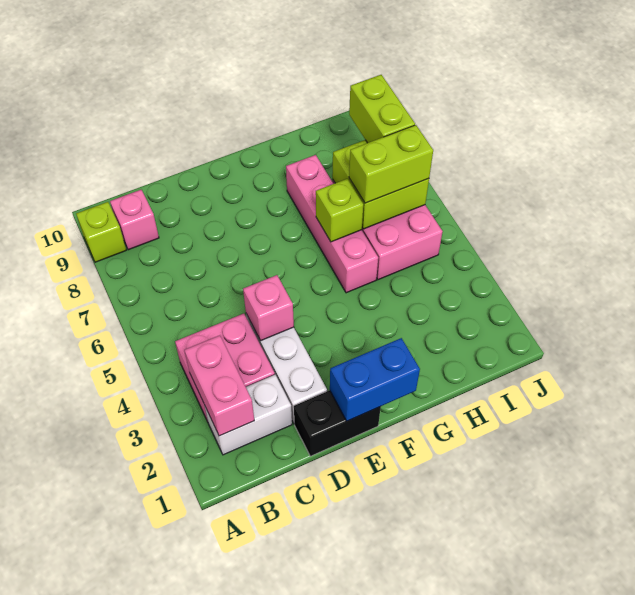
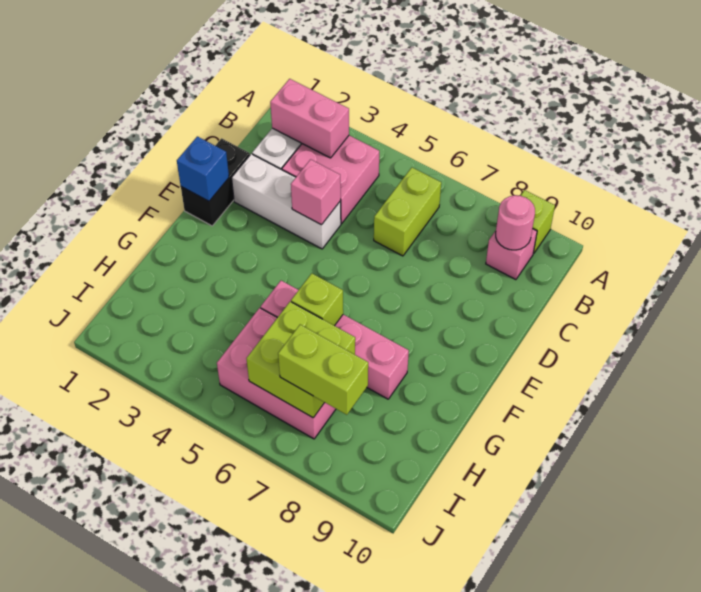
none -> pink round brick B9 level 2
blue brick E1:F1 level 2 -> blue brick E1 level 2
lime brick H6:I6 level 3 -> lime brick B6:C6 level 1

